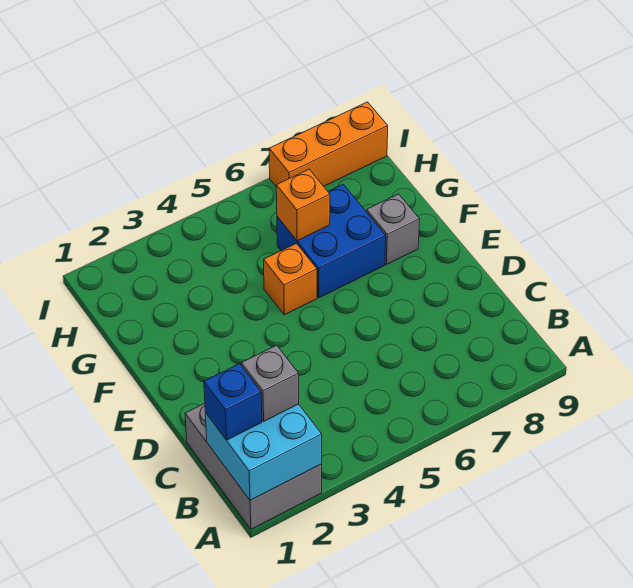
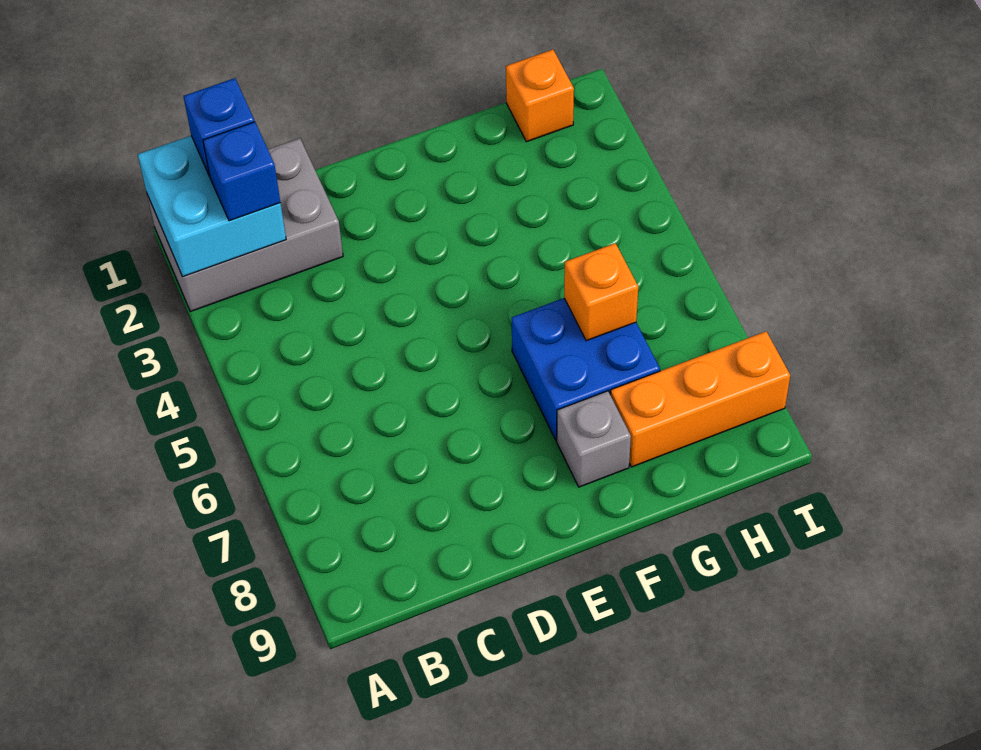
grey brick B2 level 3 -> blue brick B2 level 3
orange brick F5 level 1 -> orange brick H1 level 1
orange brick I7:I9 level 1 -> orange brick G8:I8 level 1

